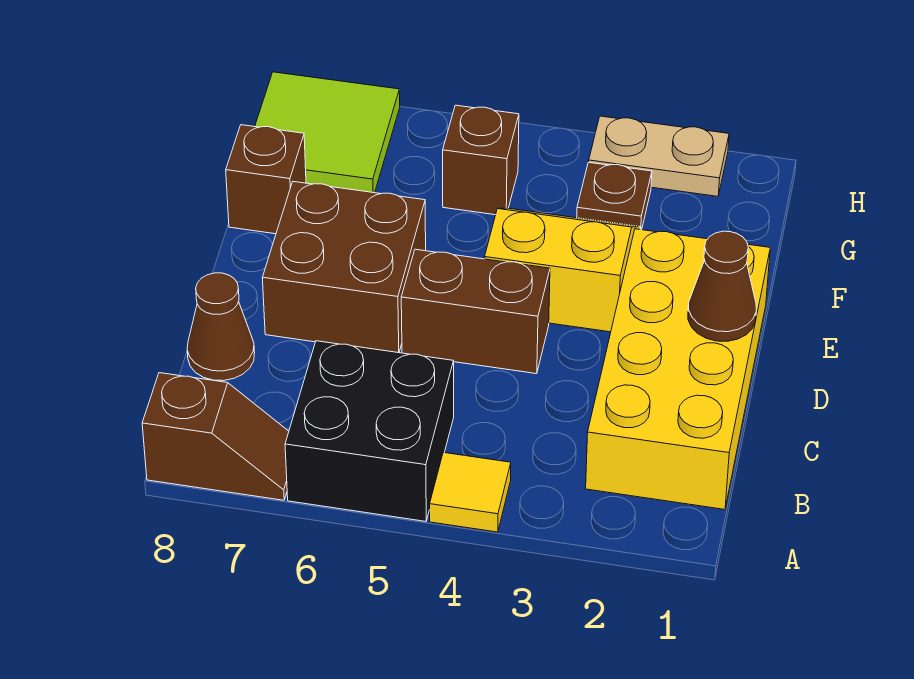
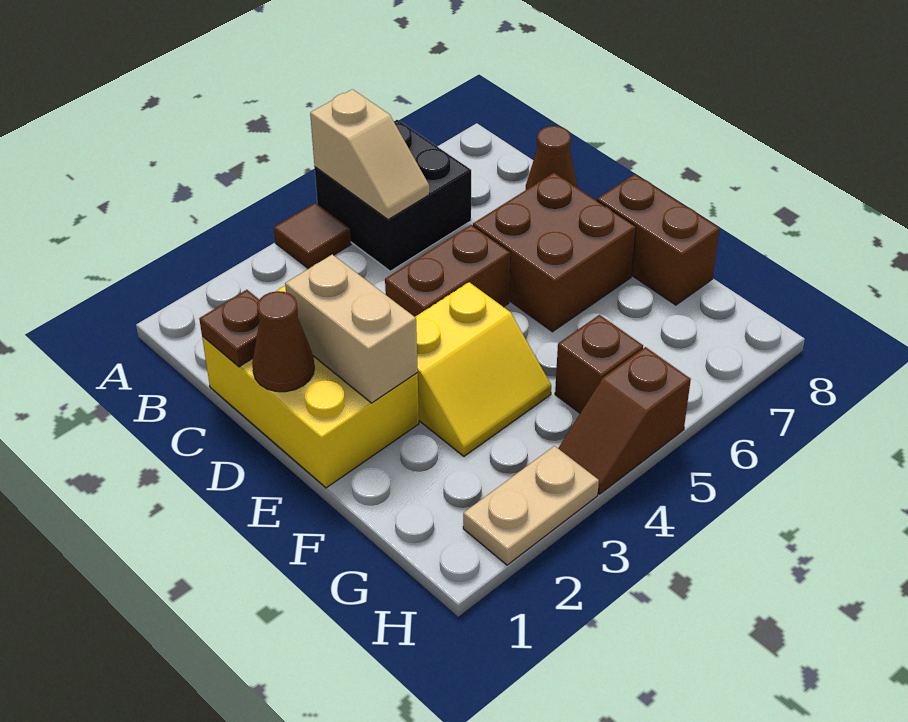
yellow tile A4 level 1 -> brown tile A4 level 1
none -> tan slope A5:B5 level 2 top A
brown slope A7:A8 level 1 top 8 -> brown slope H4:H5 level 1 top 5
yellow brick B1:E2 level 1 -> yellow brick C1:E2 level 1
none -> tan brick D2:E2 level 2
brown brick F8 level 1 -> brown brick E8:F8 level 1
brown plate G3 level 1 -> brown plate C1 level 2
lime tile G7:H8 level 1 -> none

